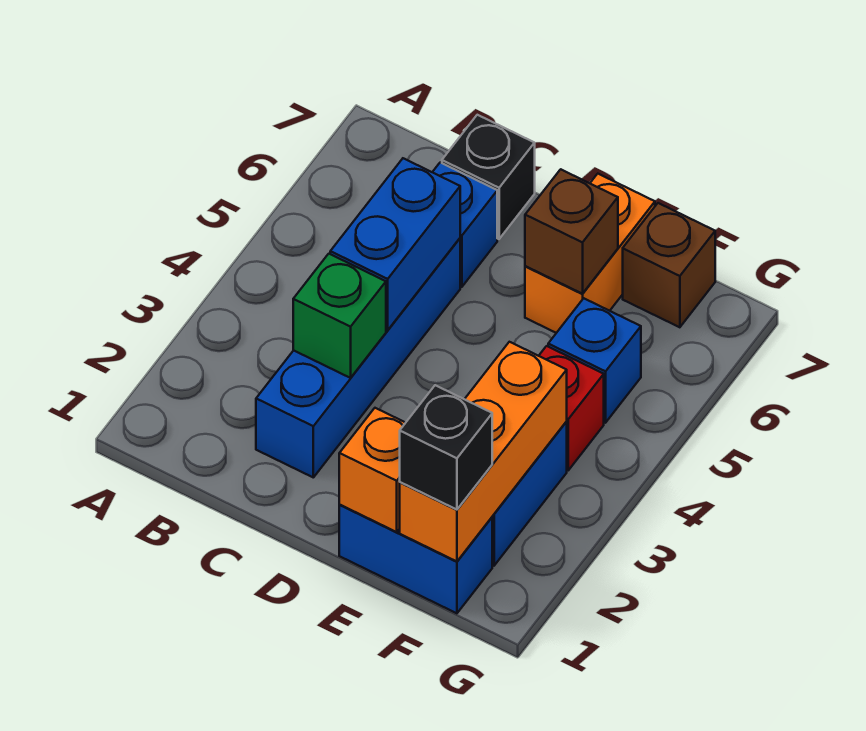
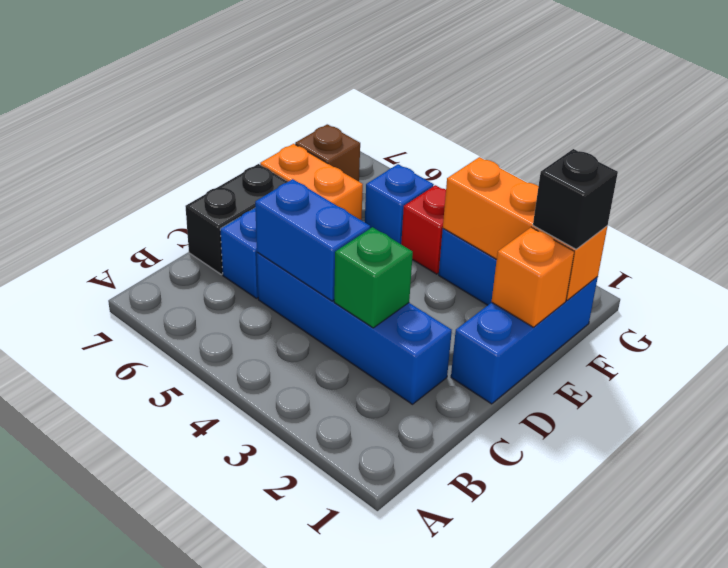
black brick C7 level 1 -> black brick C7:D7 level 1
blue brick E1:F1 level 1 -> blue brick D1:F1 level 1
brown brick E6 level 2 -> none

